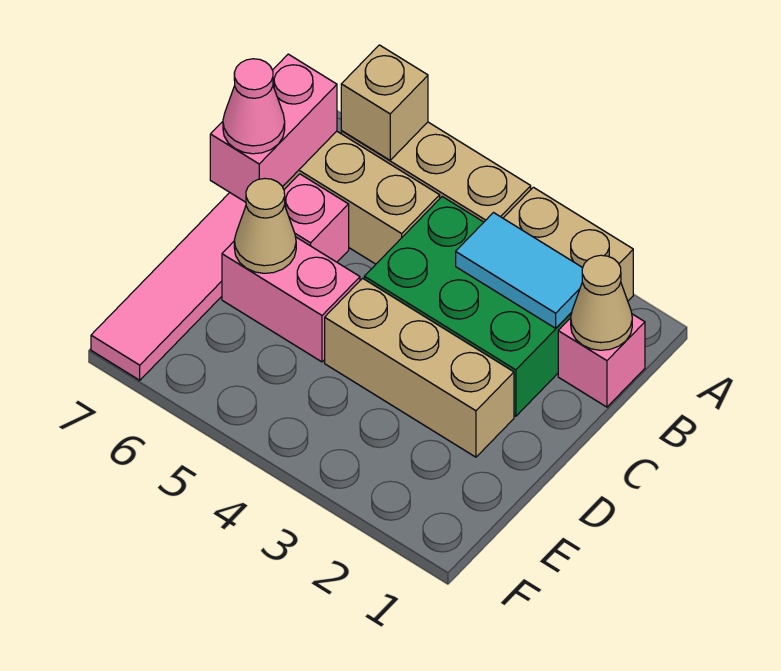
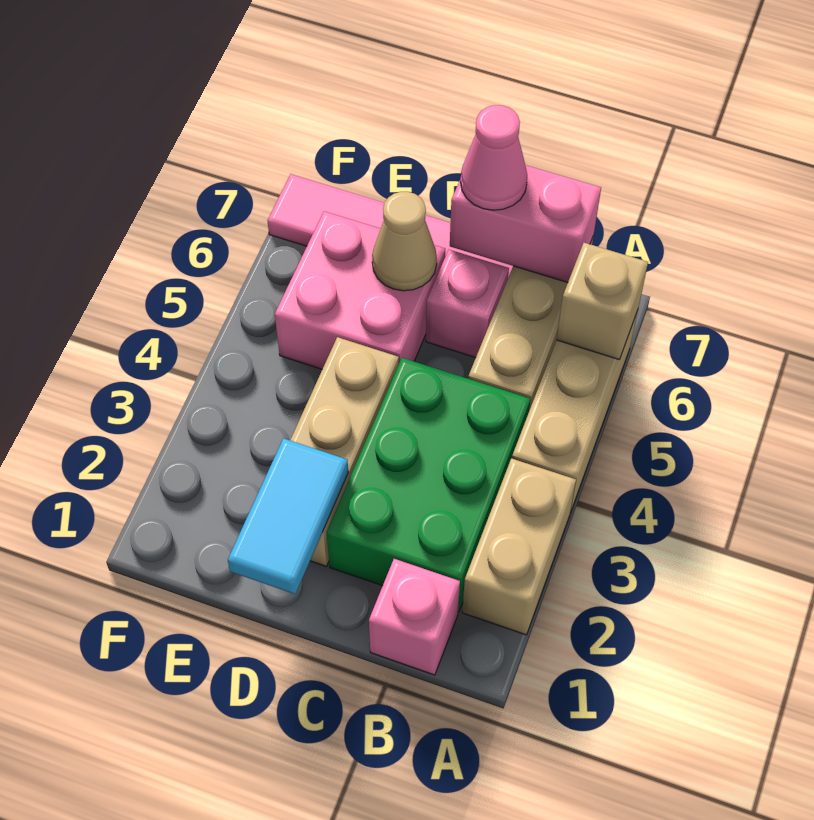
tan cone B1 level 2 -> none
cyan tile B2:B3 level 2 -> cyan tile D1:D2 level 2
pink brick D5:D6 level 1 -> pink brick D5:E6 level 1

